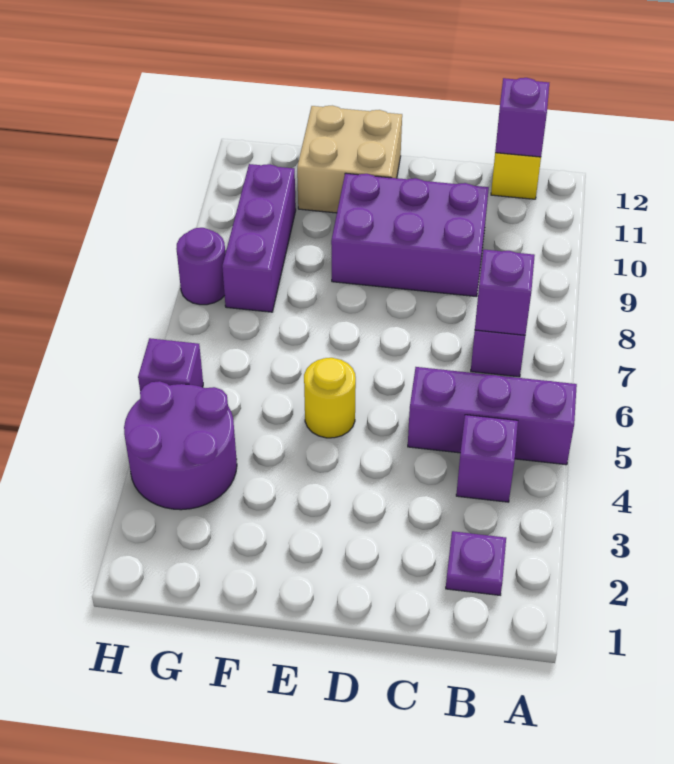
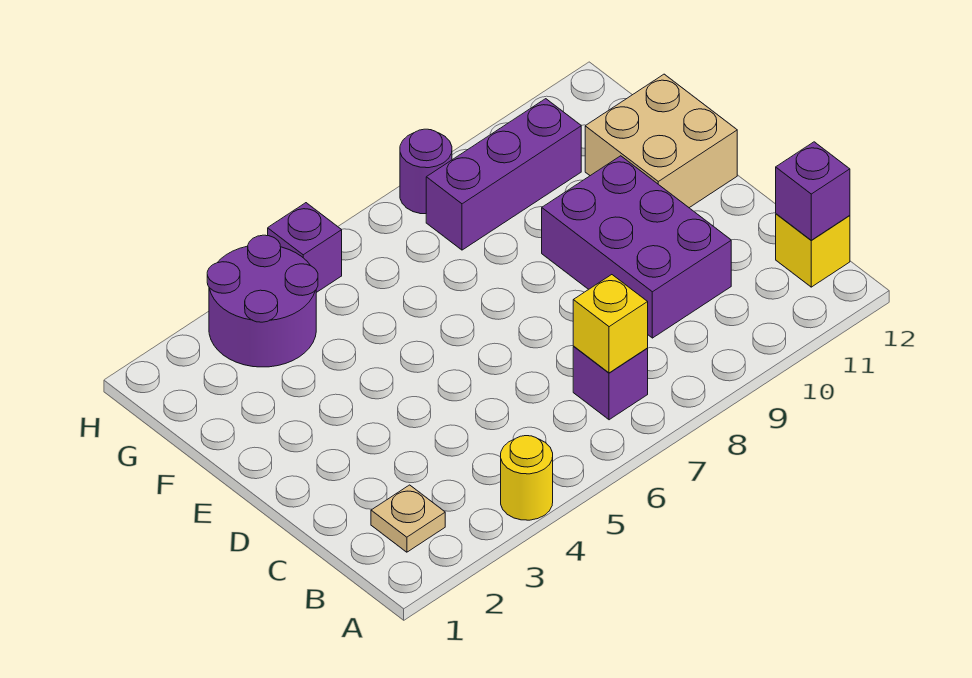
purple brick A5:C5 level 1 -> none
purple plate B2 level 1 -> tan plate B2 level 1
purple brick B4 level 1 -> none
purple brick B7 level 2 -> yellow brick B7 level 2
yellow round brick E5 level 1 -> yellow round brick A4 level 1

